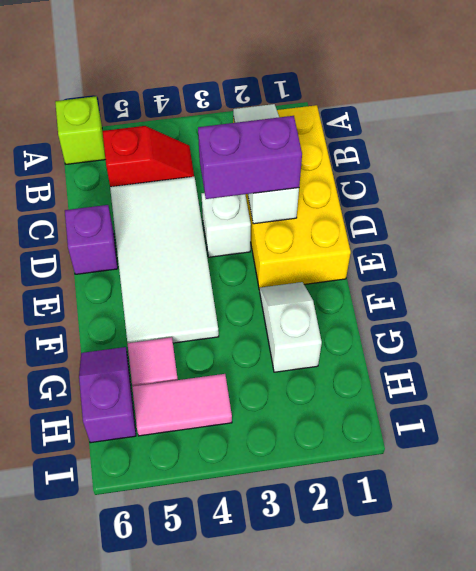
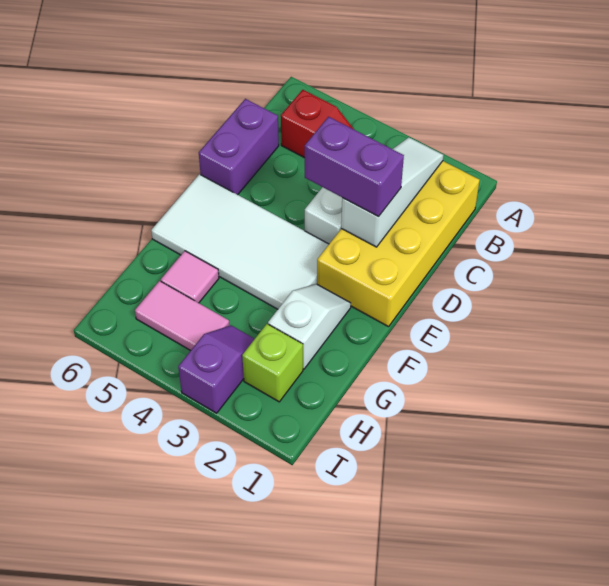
lime brick A6 level 1 -> lime brick H2 level 1
white tile C4:F5 level 1 -> white tile E3:F6 level 1
purple brick D6 level 1 -> purple brick C6:D6 level 1
purple slope G6:H6 level 1 top H -> purple slope H3:I3 level 1 top I

